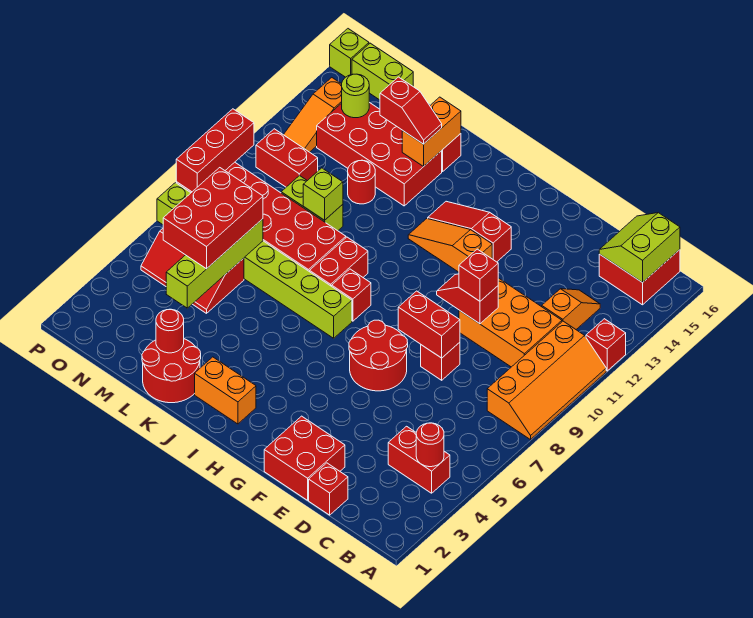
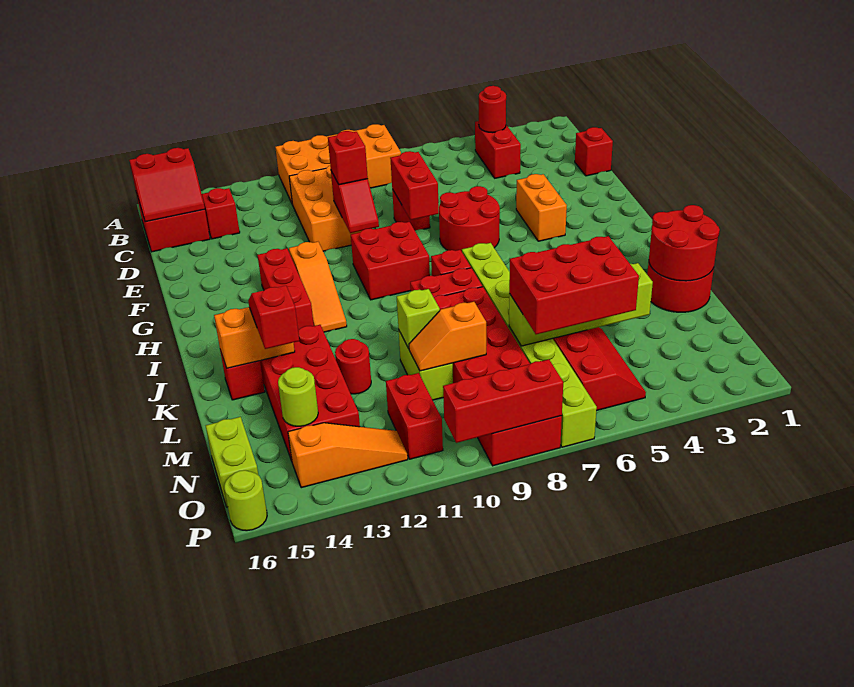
orange slope A8:B11 level 1 top B -> orange brick A8:B11 level 1
red brick A12 level 1 -> red brick C14 level 1
lime slope B15:C16 level 2 top B -> red slope B15:C16 level 2 top B
orange slope C12:C13 level 1 top 12 -> orange slope M9:M10 level 2 top 9
red brick E1:F2 level 1 -> red brick G9:H10 level 1
red slope G13:I13 level 1 top G -> red brick G13:I13 level 1
orange brick I2:J2 level 1 -> orange brick F4:G4 level 1
red round brick L2 level 2 -> red round brick K1:L2 level 2
lime brick P16 level 1 -> lime round brick P16 level 1

